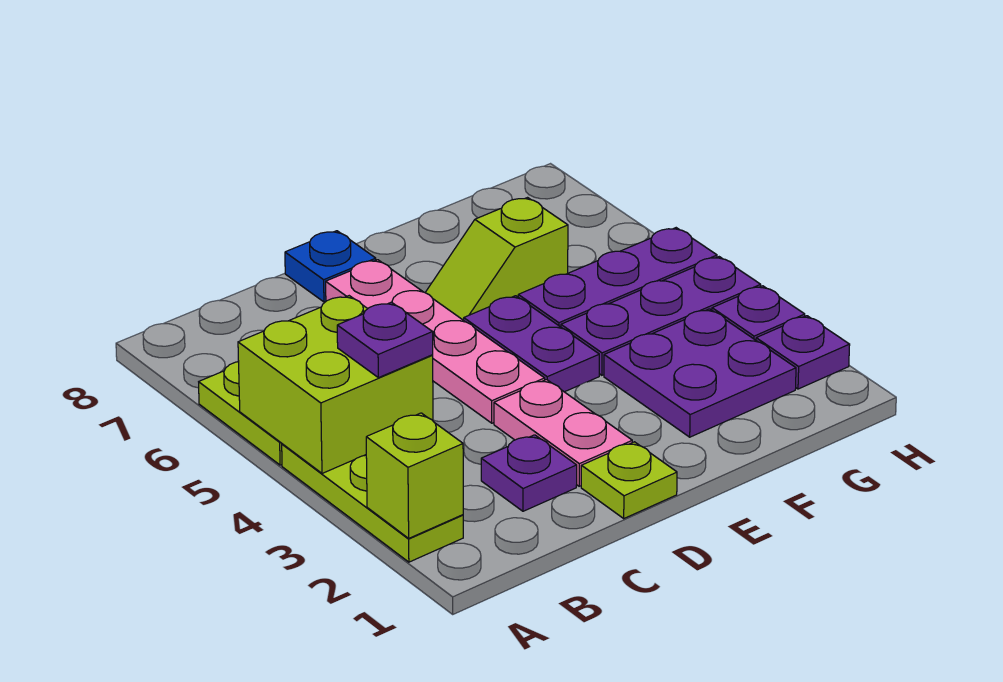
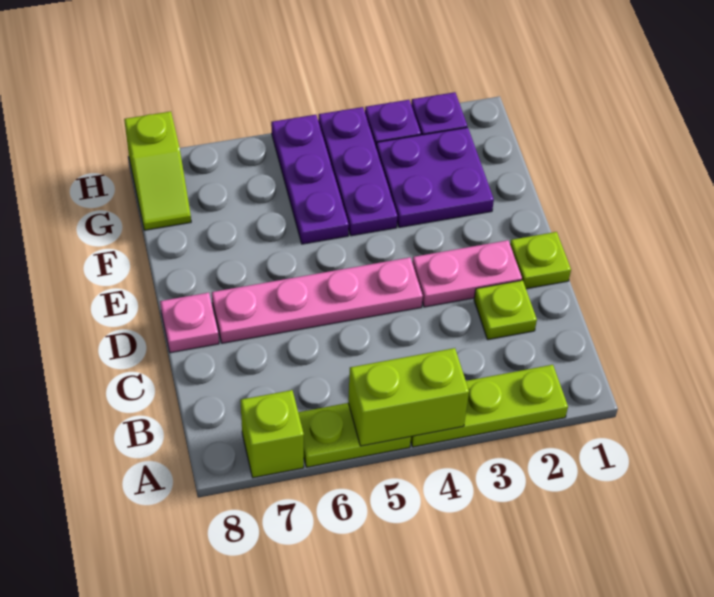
lime brick A2 level 2 -> lime brick A7 level 1
lime brick A4:B5 level 2 -> lime brick A4:A5 level 2
purple plate B4 level 3 -> none
purple plate C2 level 1 -> lime plate C2 level 1
blue plate D8 level 1 -> pink plate D8 level 1
purple plate E4:E5 level 1 -> none
lime slope E6:F6 level 1 top F -> lime slope G8:H8 level 1 top H

